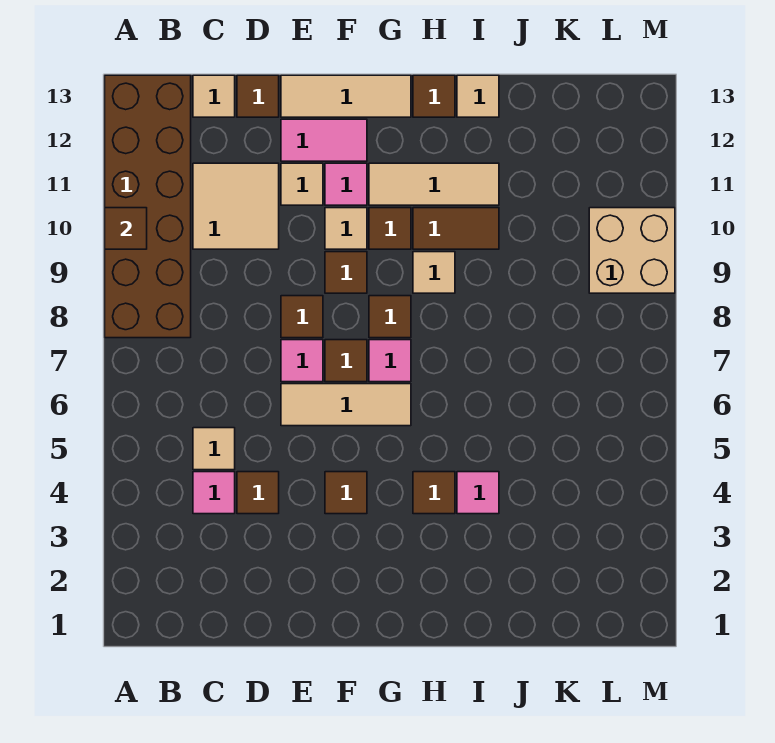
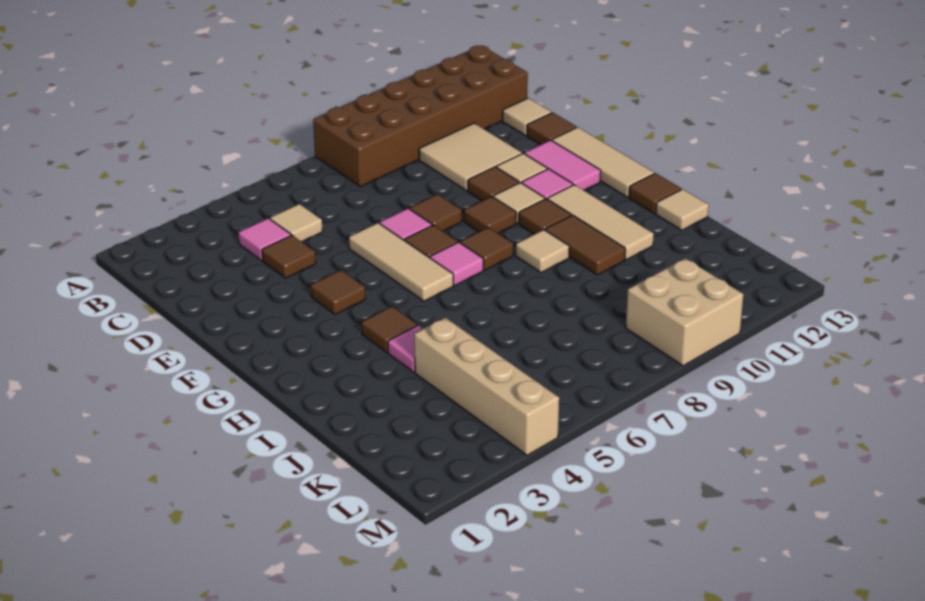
brown tile A10 level 2 -> brown tile E10 level 1
none -> tan brick J4:M4 level 1

